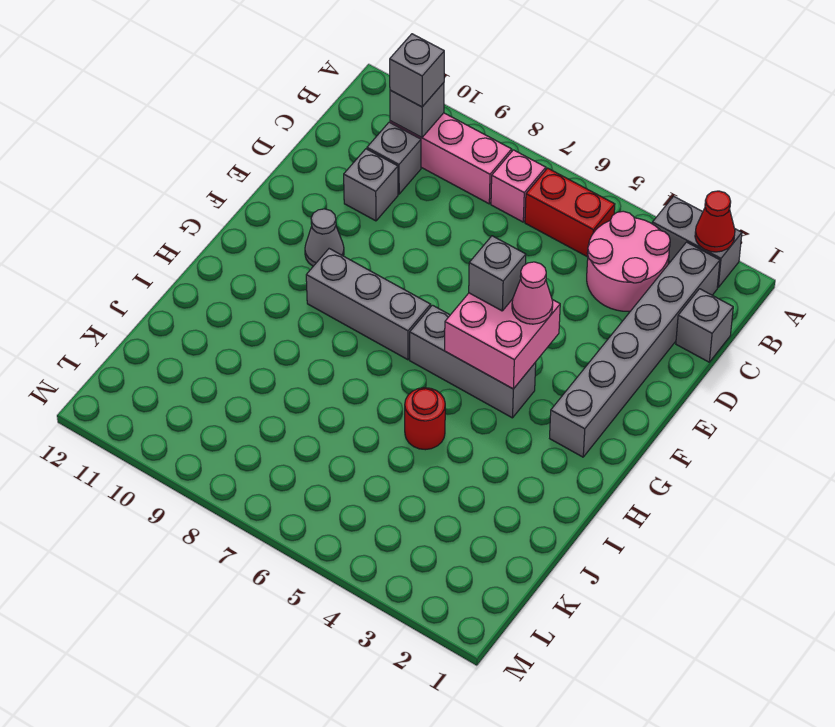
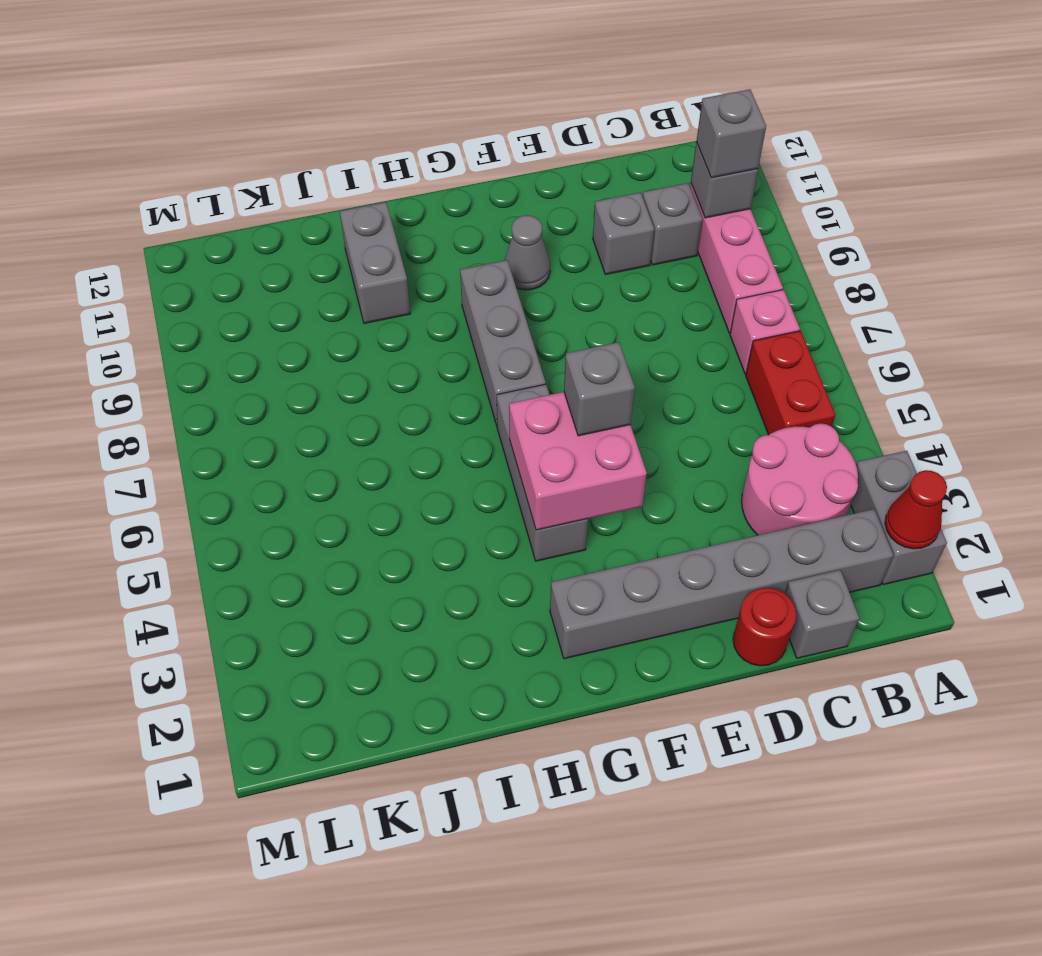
pink cone F4 level 3 -> none
red round brick I5 level 1 -> red round brick D1 level 1
none -> grey brick I10:I11 level 1

